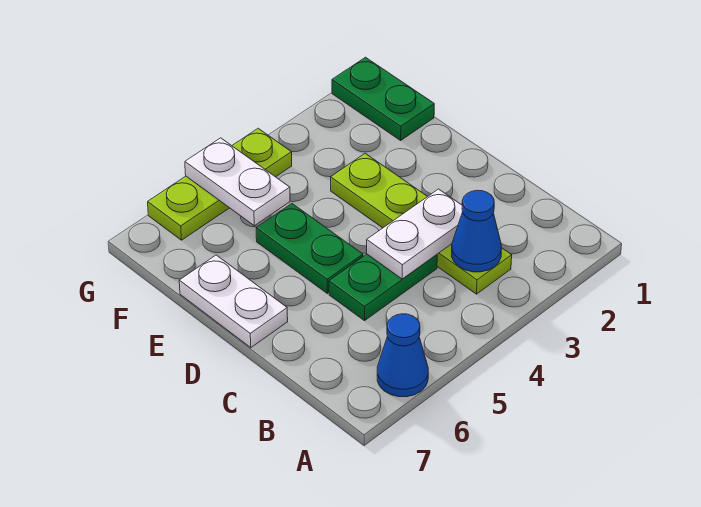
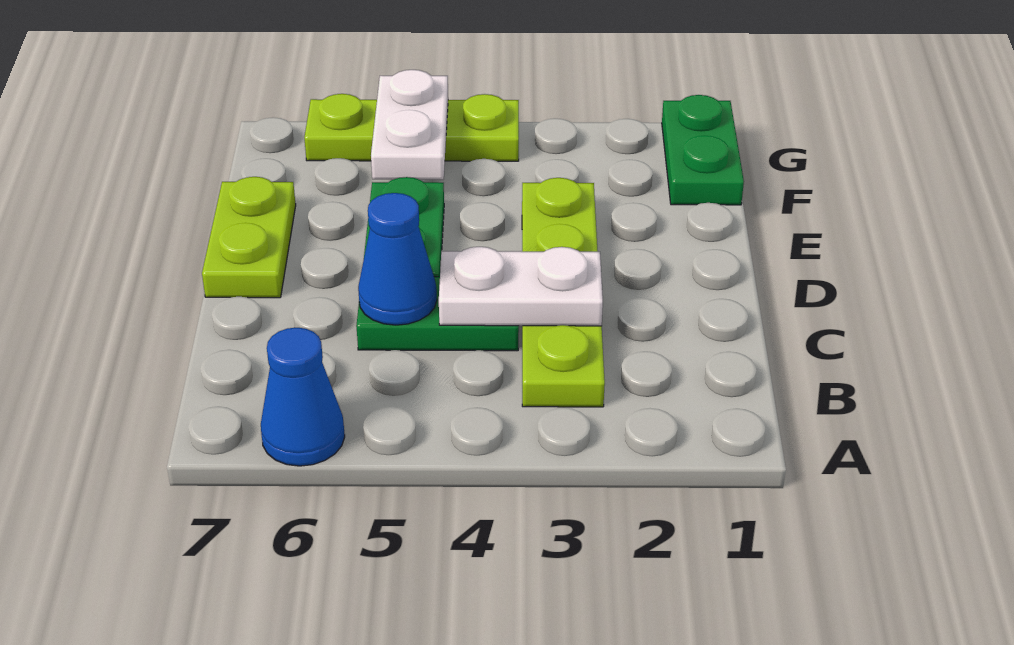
blue cone B3 level 2 -> blue cone C5 level 2
white plate D7:E7 level 1 -> lime plate D7:E7 level 1

